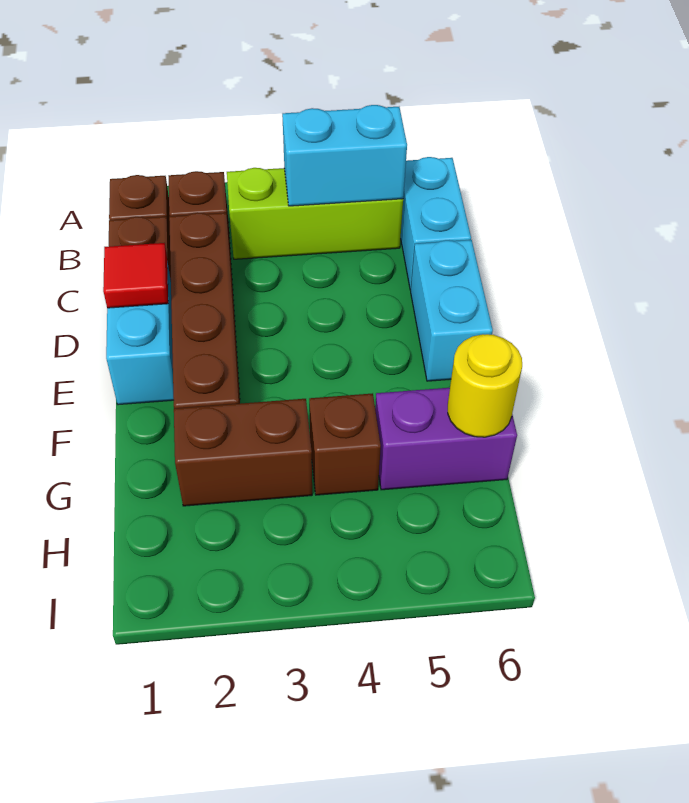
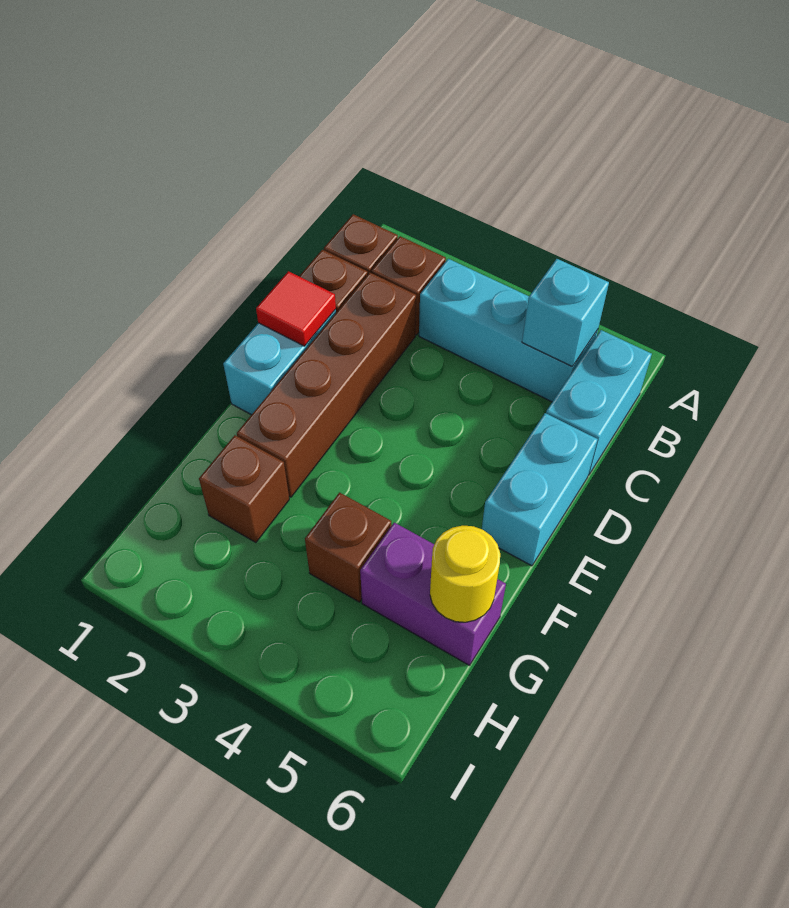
lime brick B3:B5 level 1 -> cyan brick B3:B5 level 1
cyan brick B4:B5 level 2 -> cyan brick B5 level 2
brown brick G2:G3 level 1 -> brown brick G2 level 1

